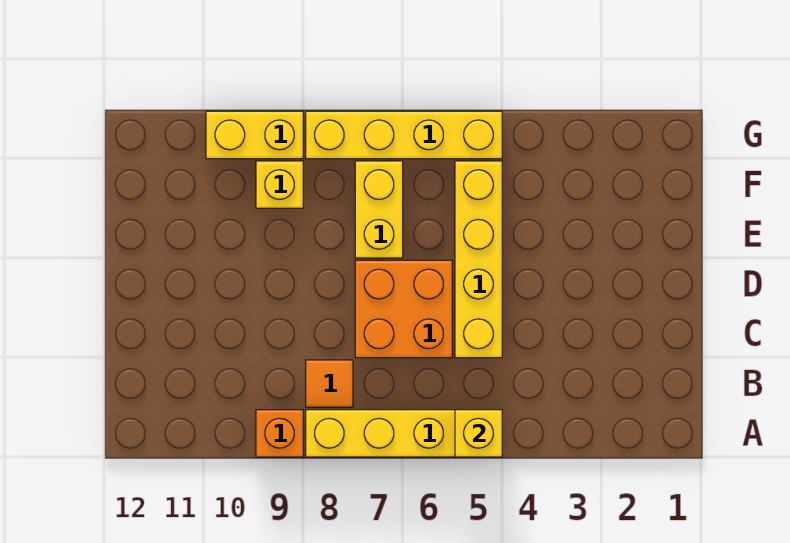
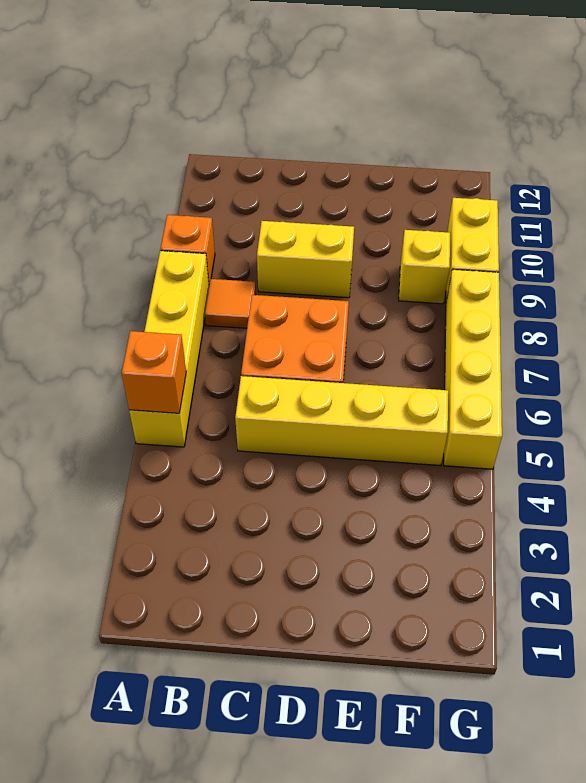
yellow brick A5 level 2 -> orange brick A5 level 2
yellow brick E7:F7 level 1 -> yellow brick C9:D9 level 1

